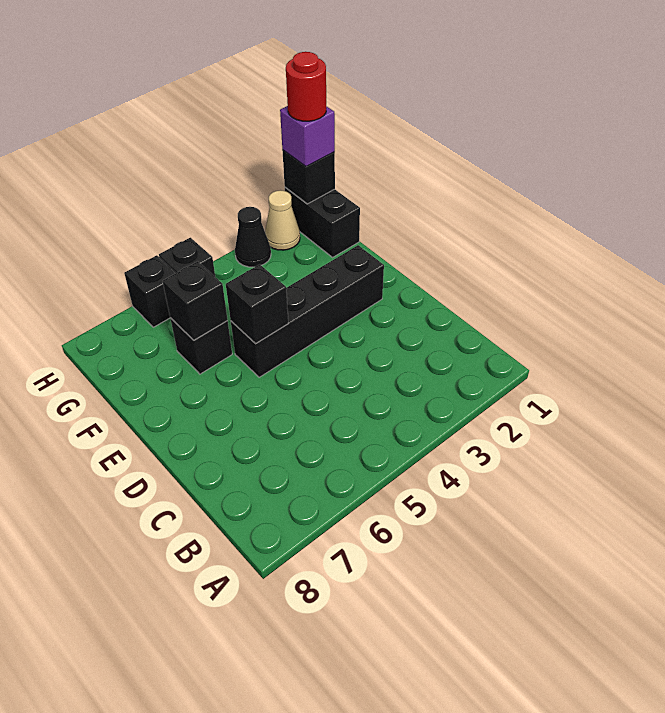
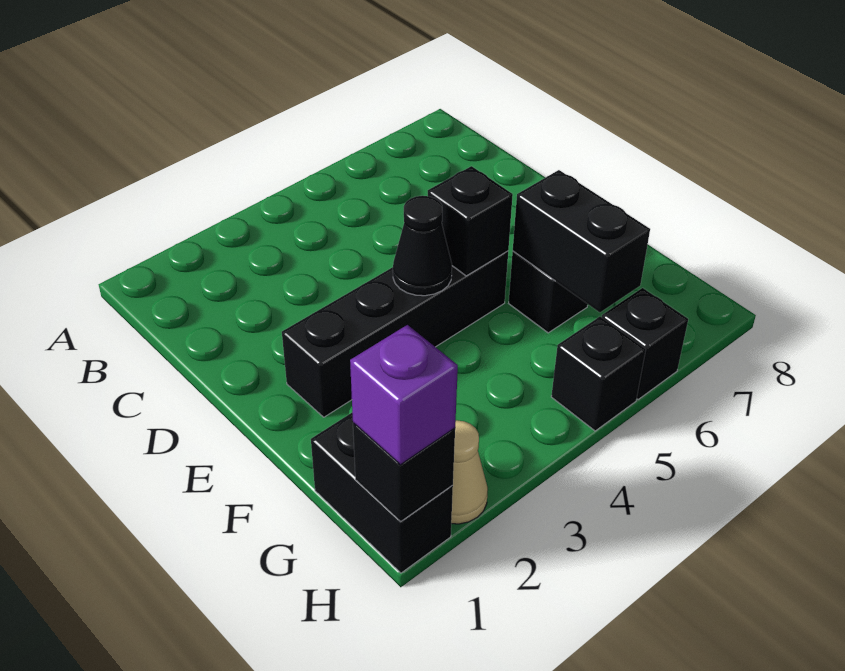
black brick F6 level 2 -> black brick F6:G6 level 2
red round brick H1 level 4 -> none
black cone H3 level 1 -> black cone E4 level 2

